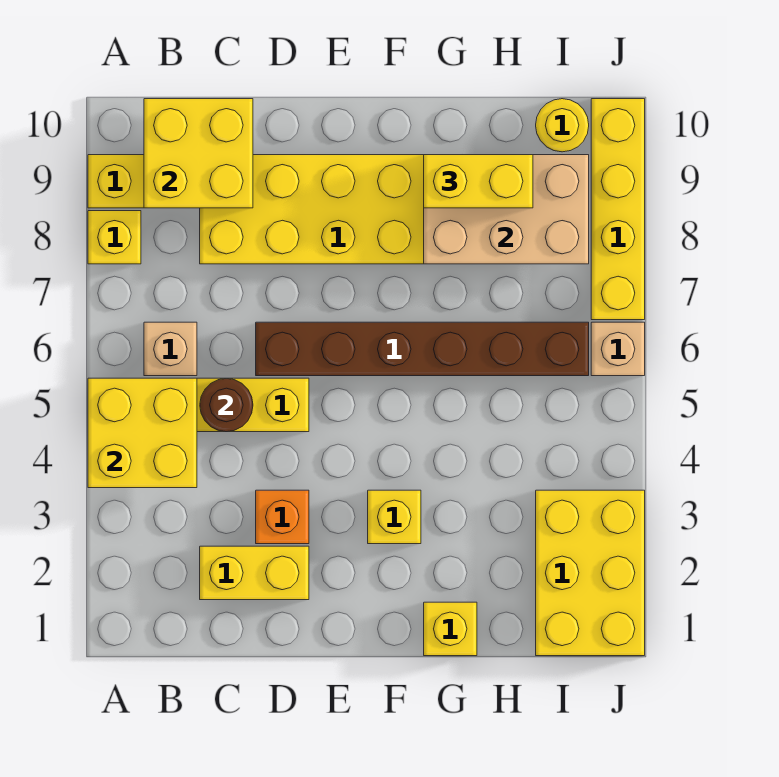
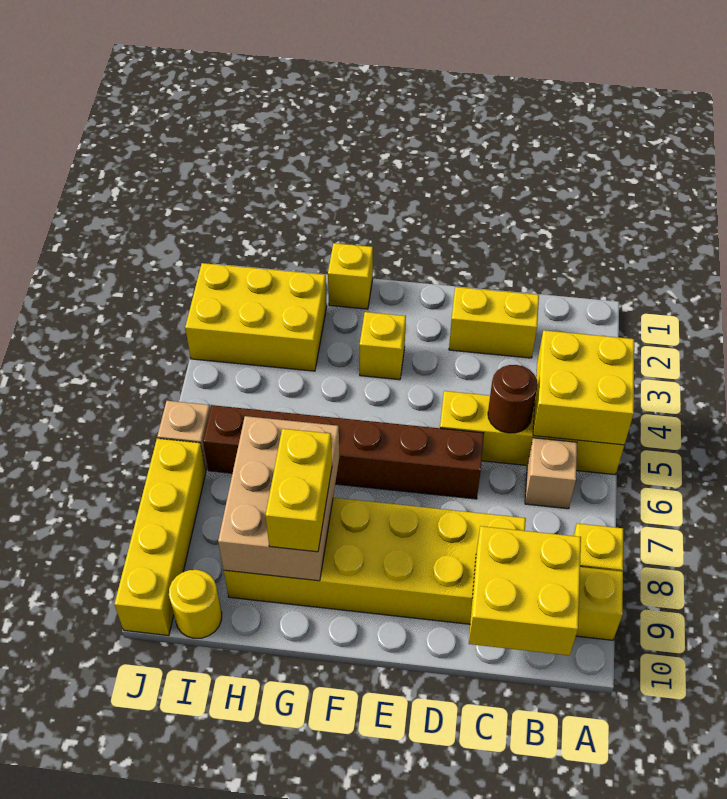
orange brick D3 level 1 -> none
tan brick G8:I9 level 2 -> tan brick G7:H9 level 2
yellow brick G9:H9 level 3 -> yellow brick G8:G9 level 3
yellow brick I1:J3 level 1 -> yellow brick H2:J3 level 1

